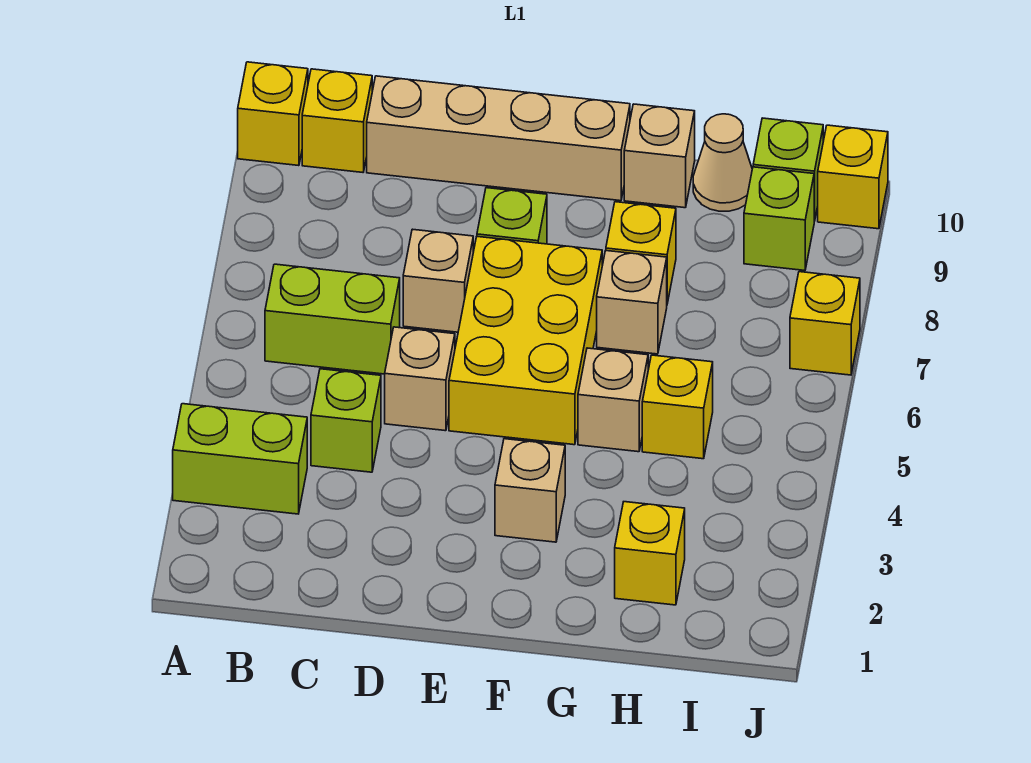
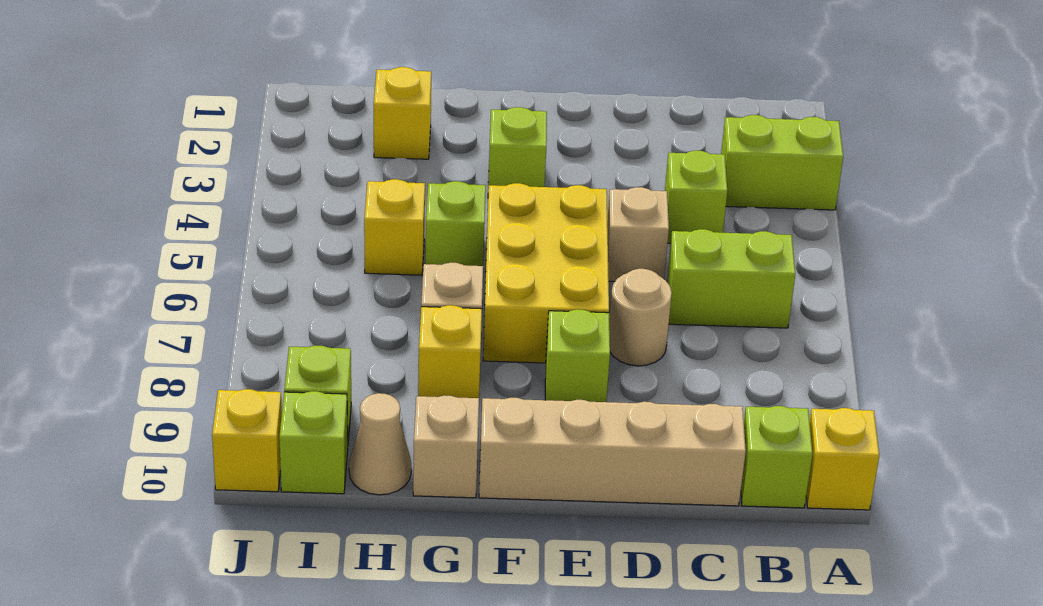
yellow brick B10 level 1 -> lime brick B10 level 1
tan brick D7 level 1 -> tan round brick D7 level 1
tan brick F3 level 1 -> lime brick F3 level 1
tan brick G5 level 1 -> lime brick G5 level 1
yellow brick J7 level 1 -> none

